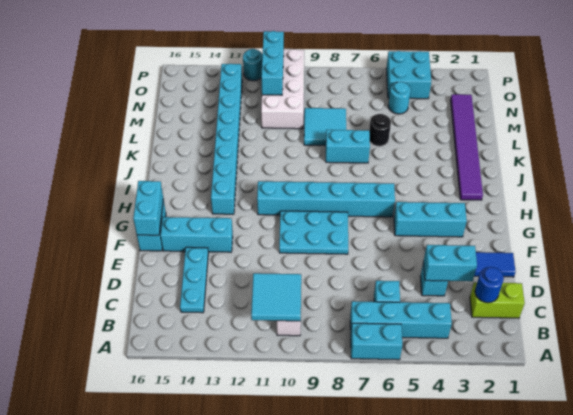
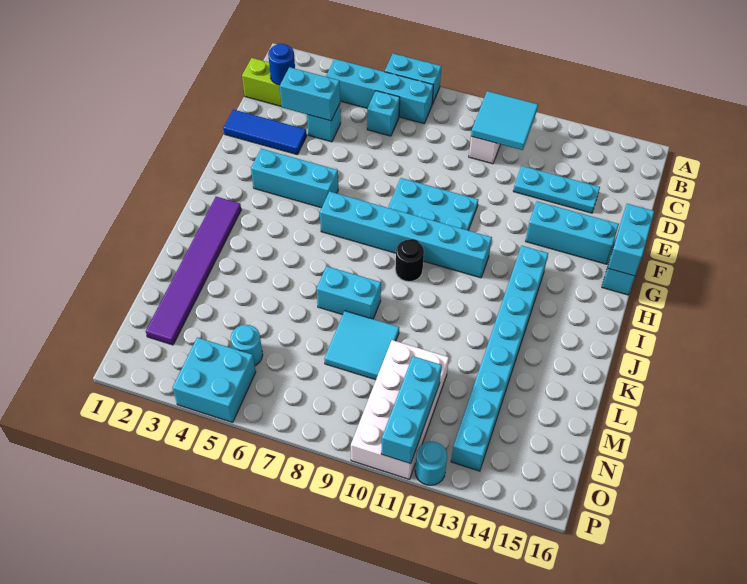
cyan plate C14:E14 level 1 -> cyan plate D12:D14 level 1
black round brick L6 level 1 -> black round brick I9 level 1

